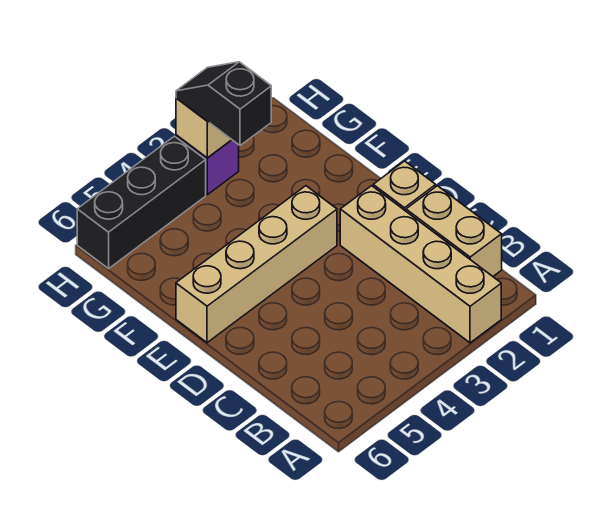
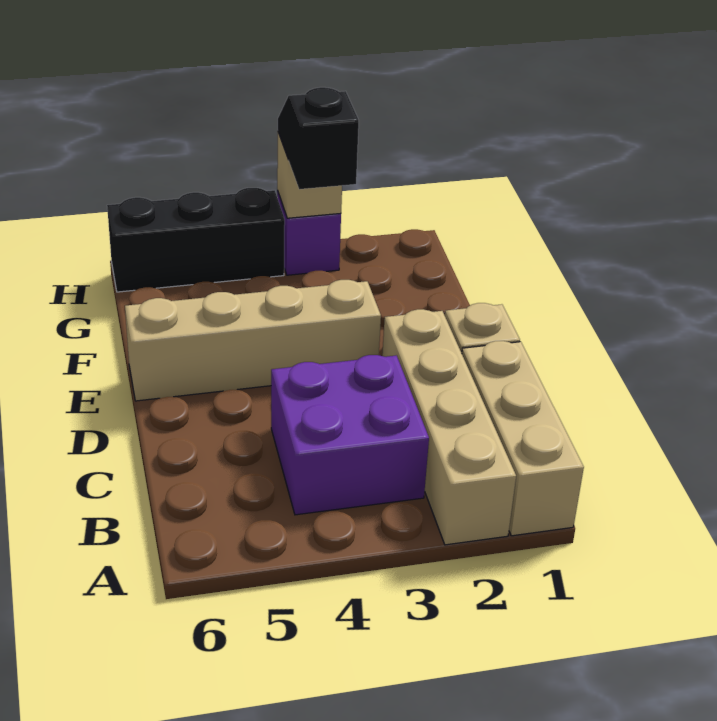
tan brick B1:C1 level 1 -> tan brick A1:C1 level 1
none -> purple brick B3:C4 level 1

